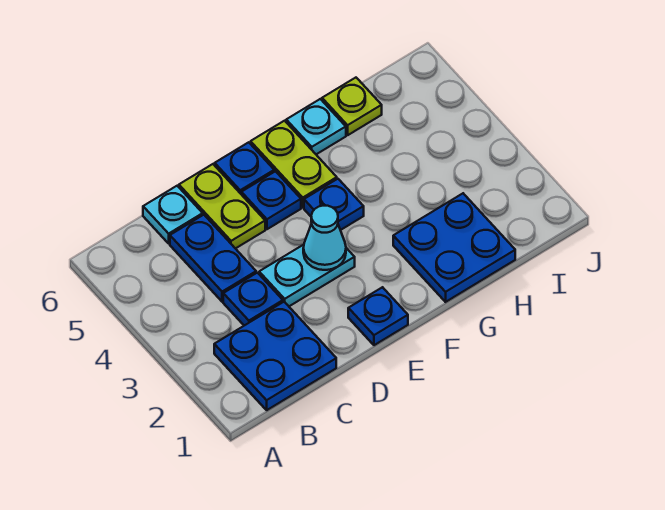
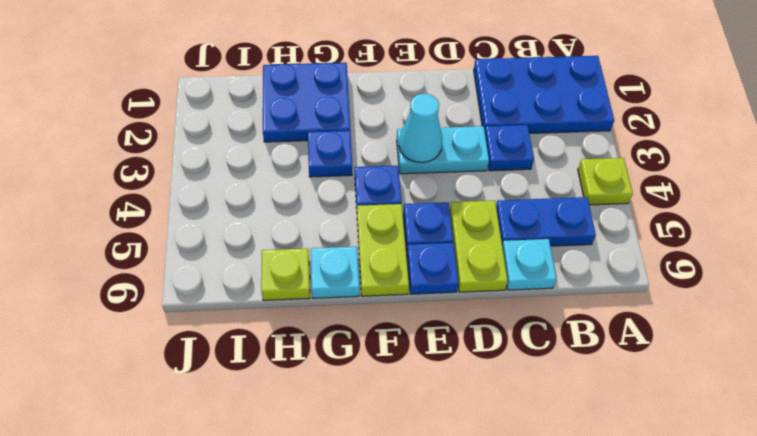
none -> lime plate A4 level 1
blue plate B1:C2 level 1 -> blue plate A1:C2 level 1
blue plate C4:C5 level 1 -> blue plate B5:C5 level 1
blue plate E1 level 1 -> blue plate G3 level 1

